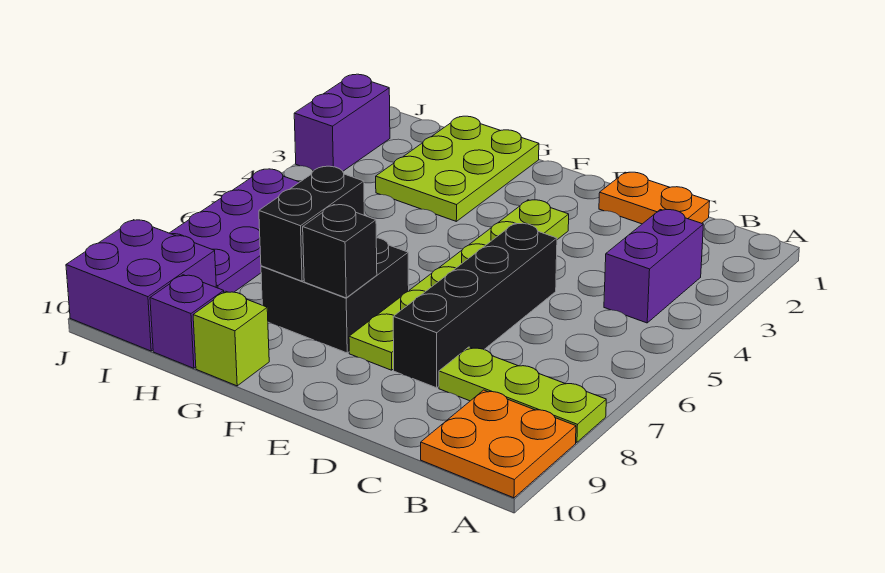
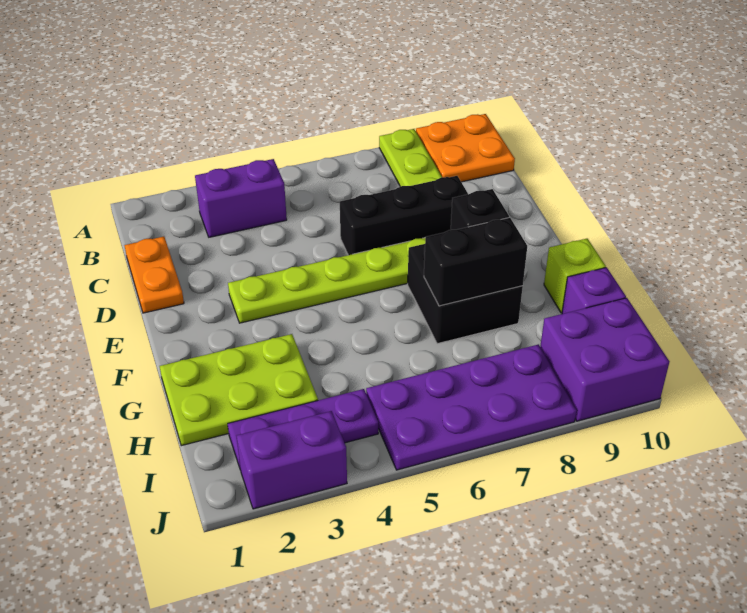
black brick D5:D8 level 1 -> black brick D6:D8 level 1
none -> purple plate I2:I4 level 1

